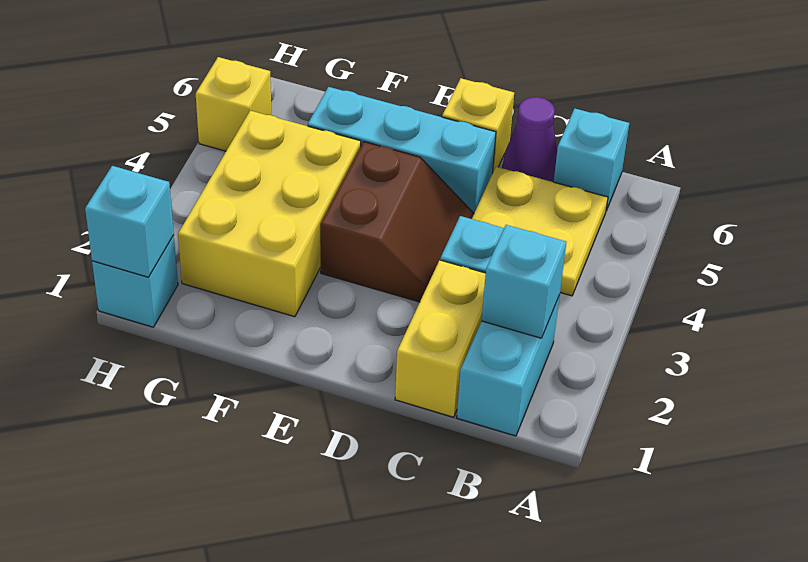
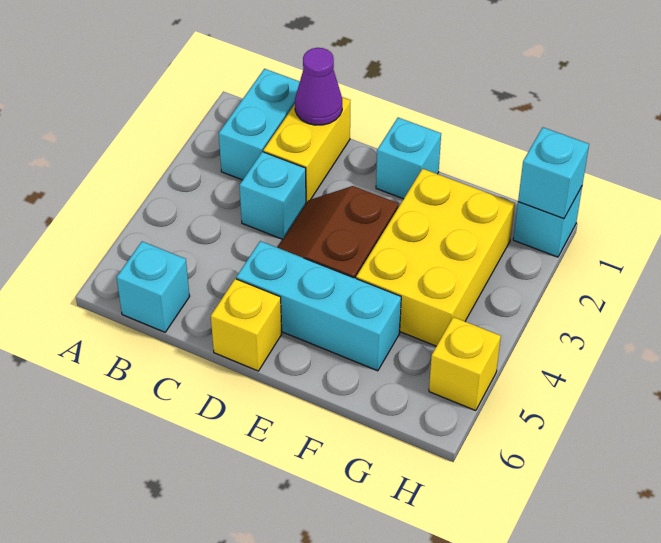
cyan brick B2 level 2 -> cyan brick E1 level 1
yellow plate B4:C5 level 1 -> none
purple cone C6 level 1 -> purple cone C1 level 2

